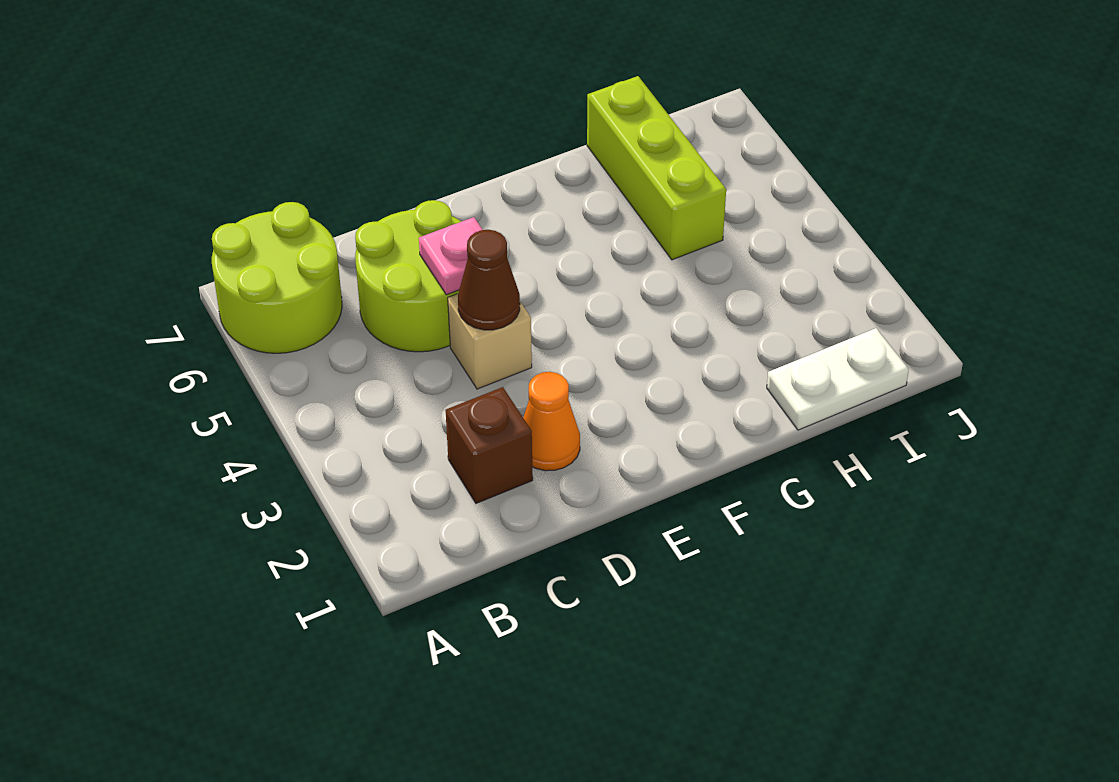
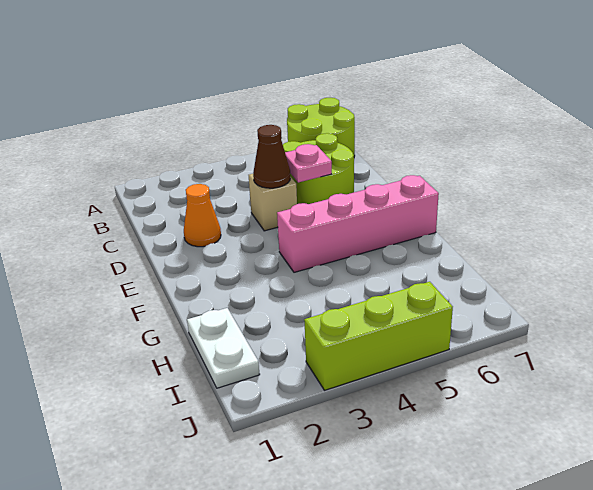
brown brick C2 level 1 -> none
none -> pink brick F4:F7 level 1
lime brick H5:H7 level 1 -> lime brick J3:J5 level 1

